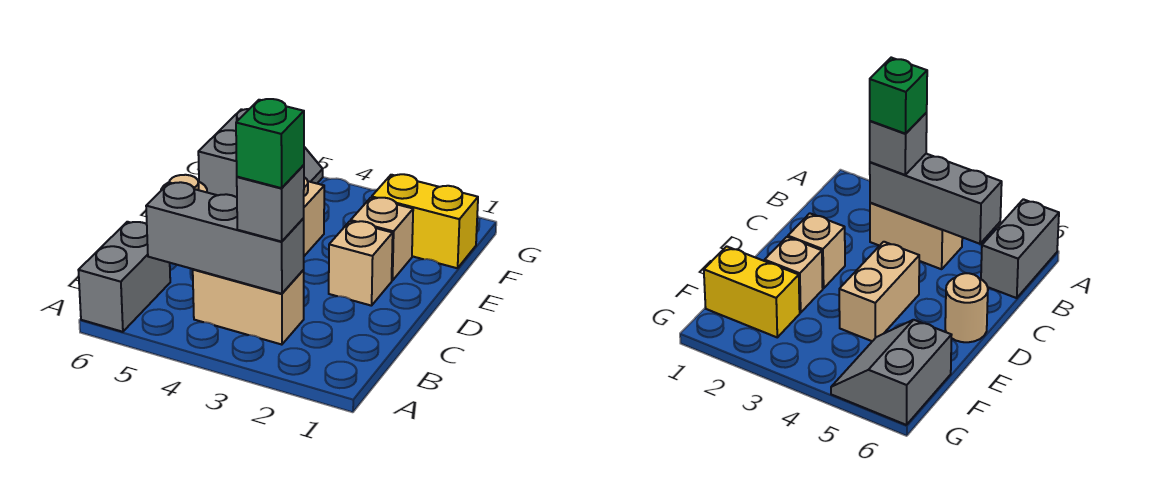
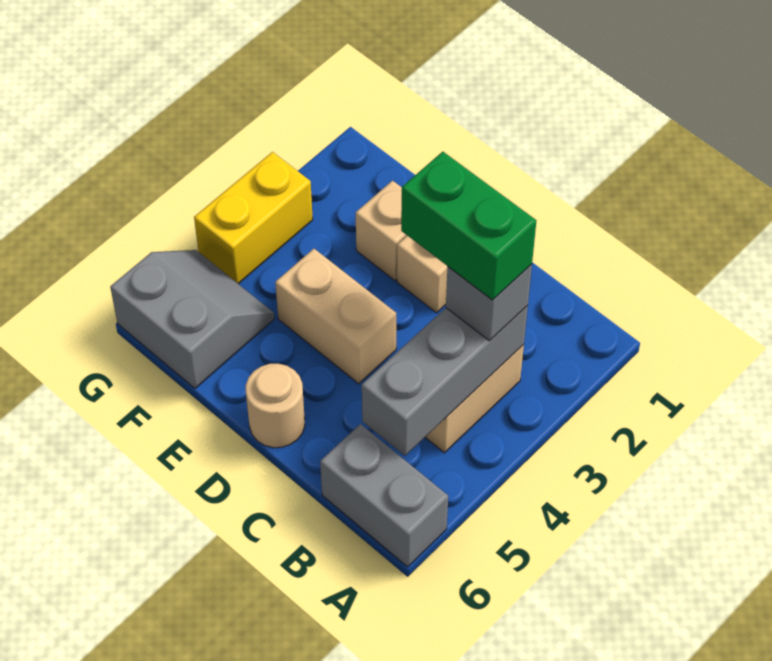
green brick B3 level 4 -> green brick B3:C3 level 4
yellow brick F1:F2 level 1 -> yellow brick G3:G4 level 1

